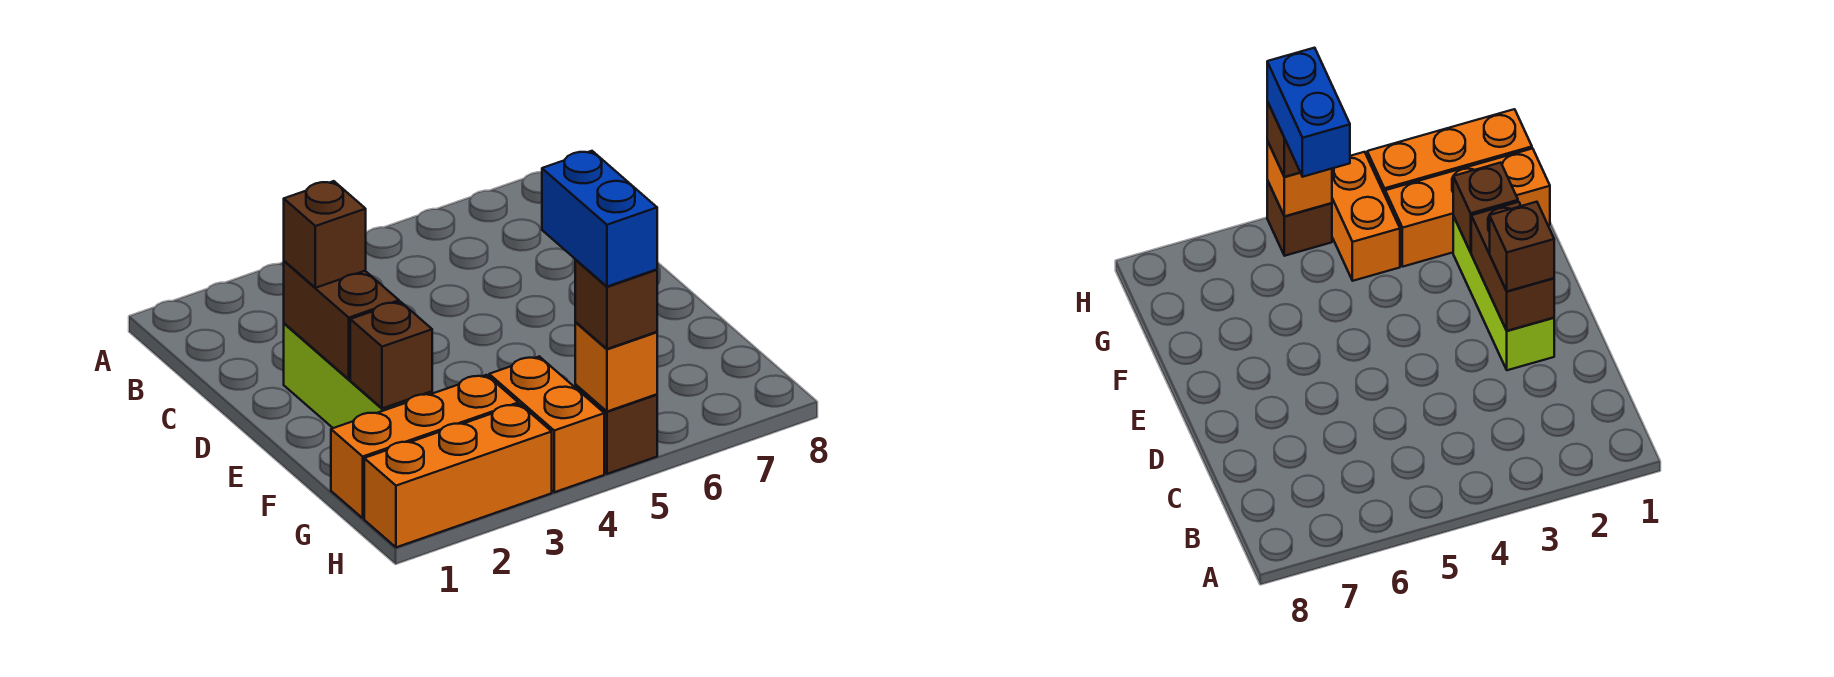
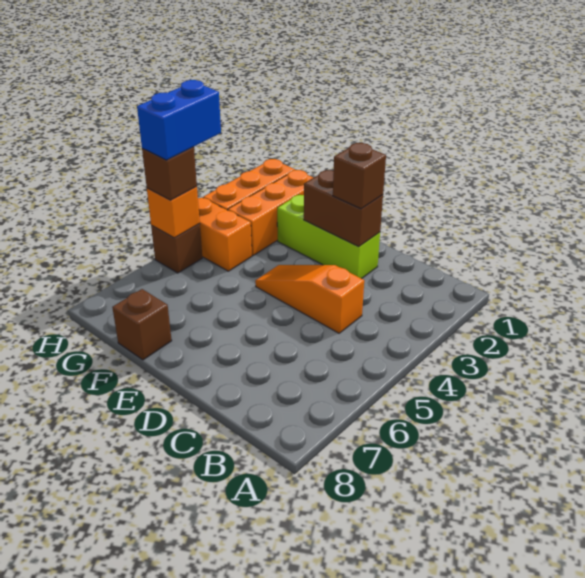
none -> orange slope C4:E4 level 1 top C
brown brick F2 level 2 -> brown brick F8 level 1
blue brick G5:H5 level 4 -> blue brick H4:H5 level 4

